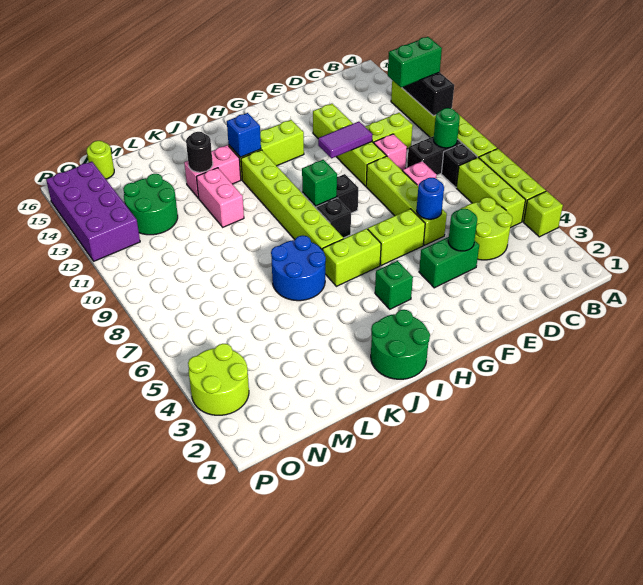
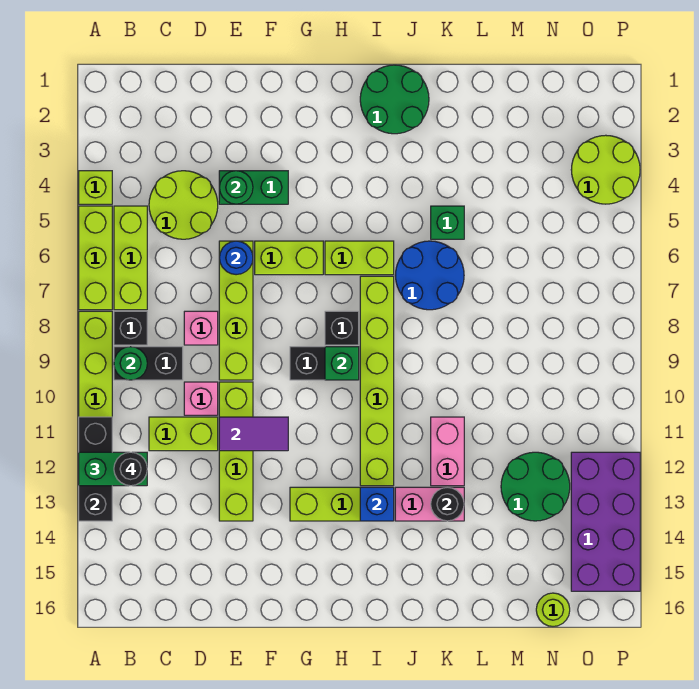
none -> black round brick B12 level 4
green brick H4 level 1 -> green brick K5 level 1

